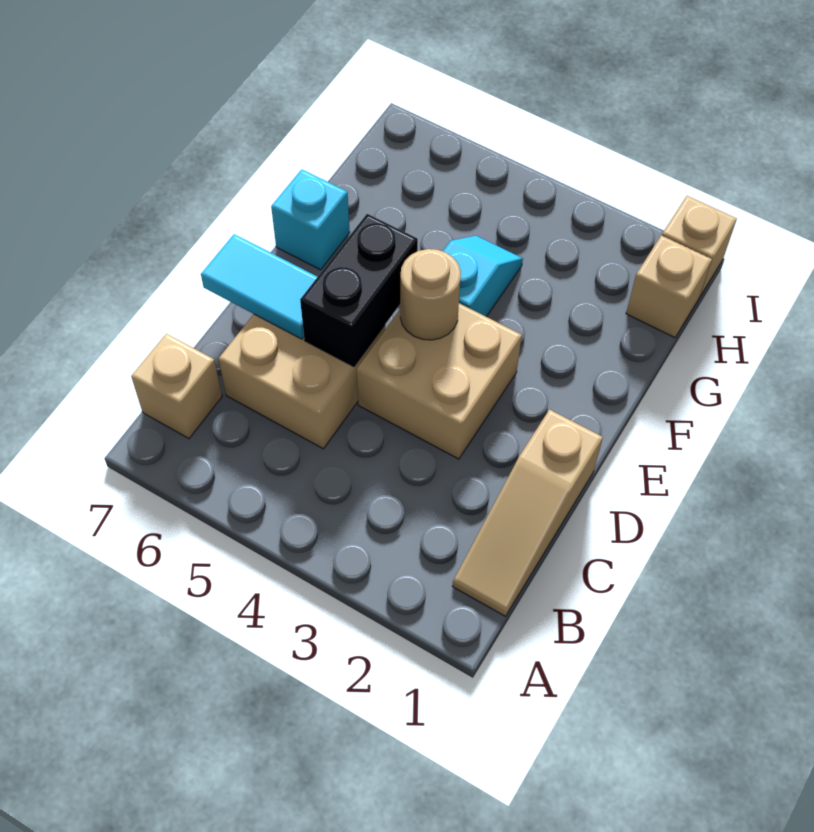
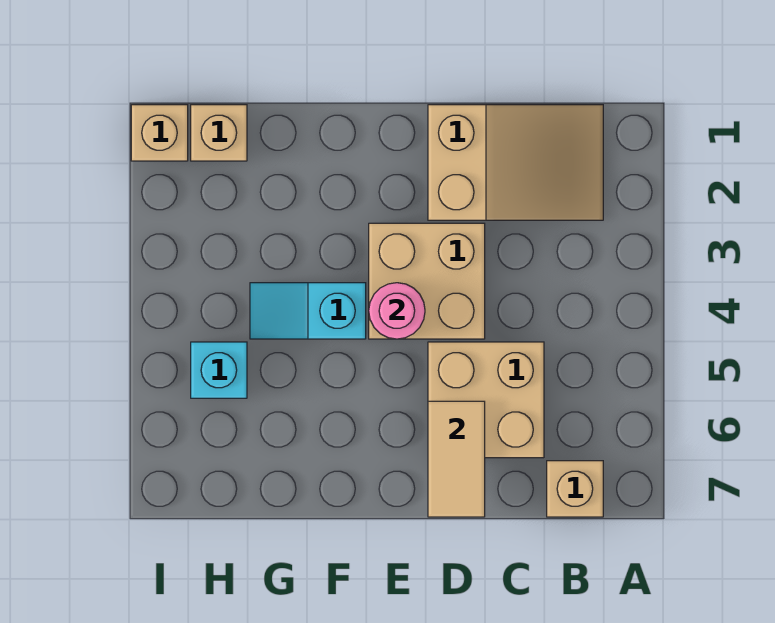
tan slope B1:D1 level 1 top D -> tan slope B1:D2 level 1 top D
black brick D5:E5 level 2 -> none
cyan tile D6:D7 level 2 -> tan tile D6:D7 level 2
tan round brick E4 level 2 -> pink round brick E4 level 2
cyan brick F7 level 1 -> cyan brick H5 level 1

